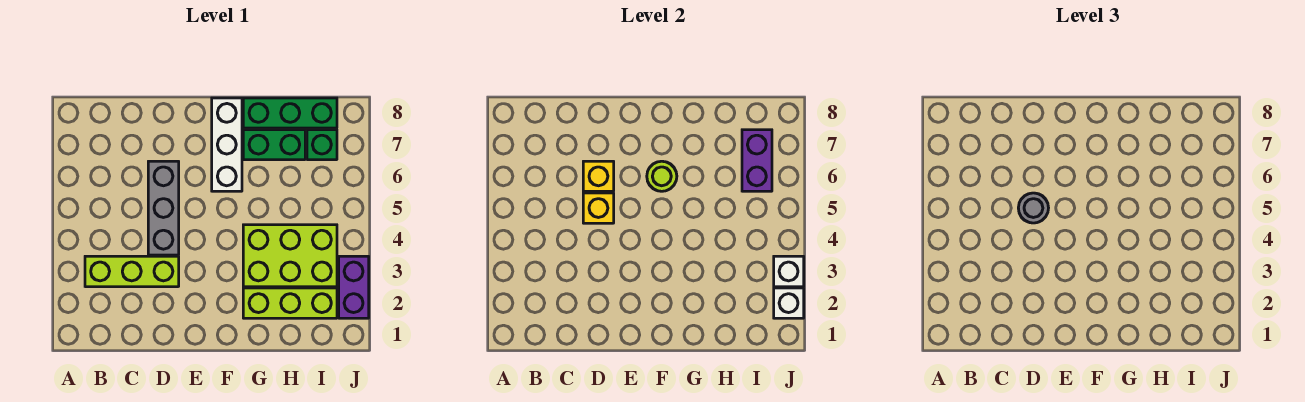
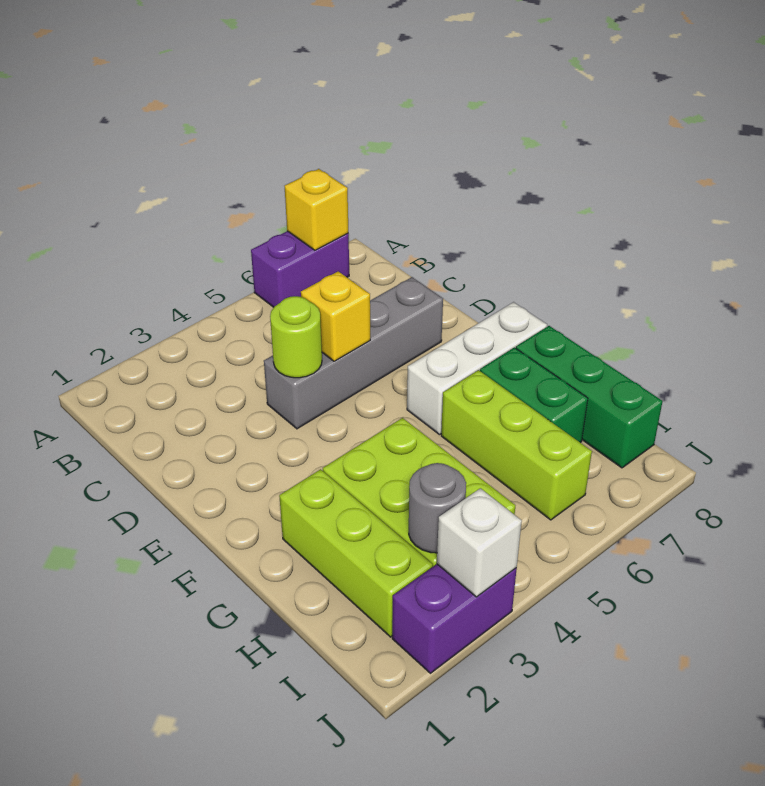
lime brick B3:D3 level 1 -> lime brick G6:I6 level 1
grey brick D4:D6 level 1 -> grey brick D4:D7 level 1
grey round brick D5 level 3 -> grey round brick I3 level 2
yellow brick D6 level 2 -> yellow brick A7 level 2
lime round brick F6 level 2 -> lime round brick D4 level 2
purple brick I6:I7 level 2 -> purple brick A6:A7 level 1
green brick I7 level 1 -> none
white brick J2 level 2 -> none

